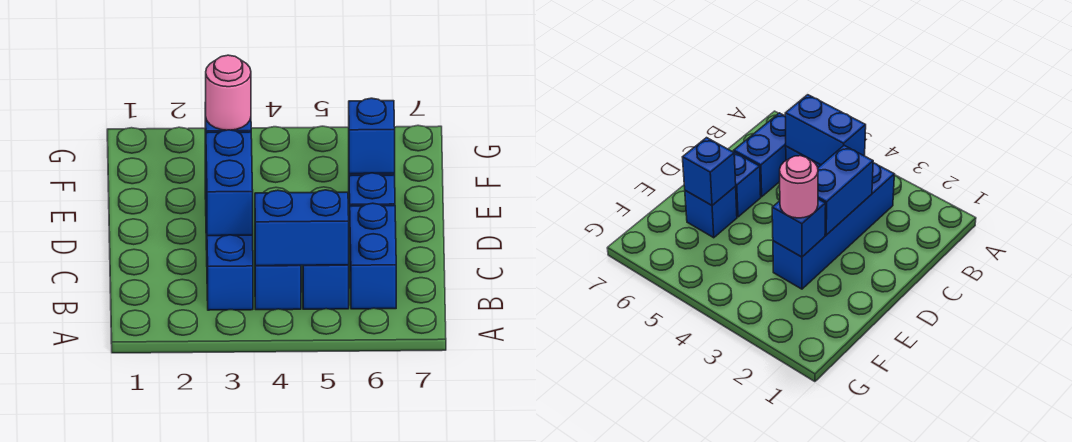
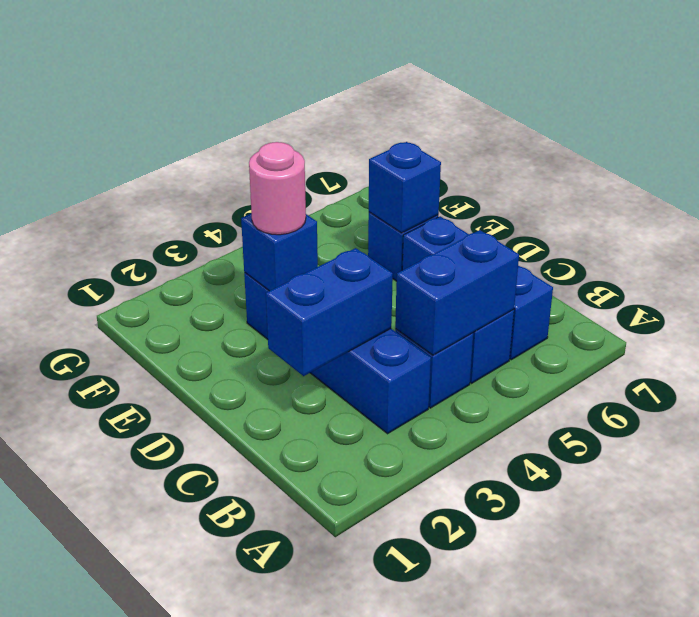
blue brick C3:D3 level 2 -> blue brick C2:C3 level 2

